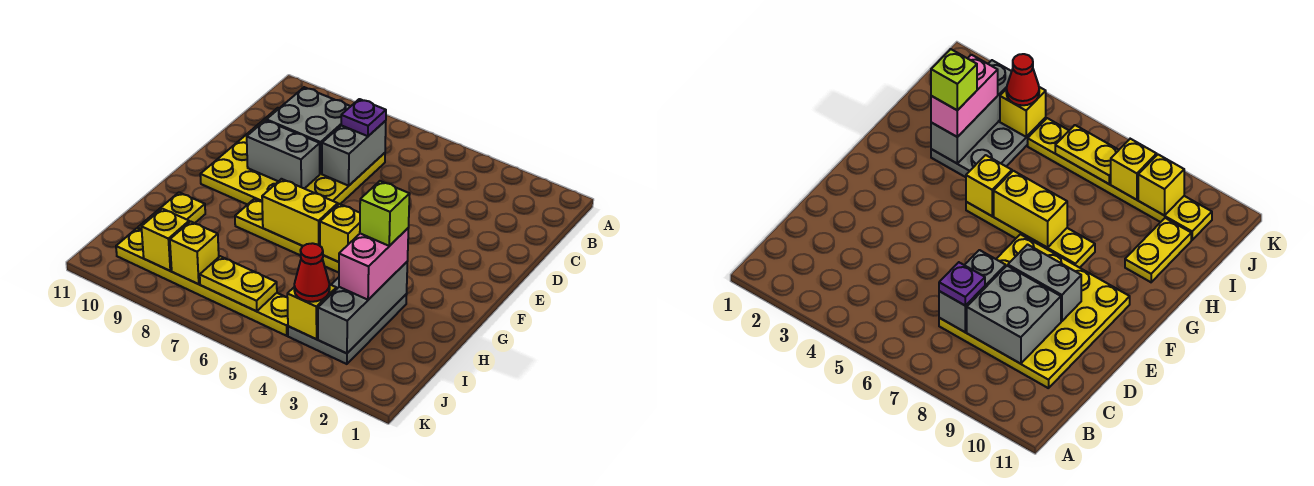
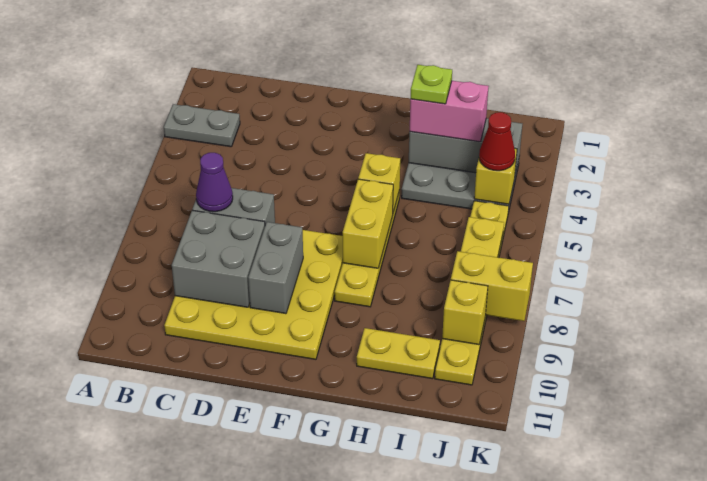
none -> grey plate A3:B3 level 1
purple plate C7 level 3 -> purple cone C7 level 3
lime brick H3 level 4 -> lime plate H3 level 4
yellow brick J8 level 2 -> yellow brick J8:K8 level 2

